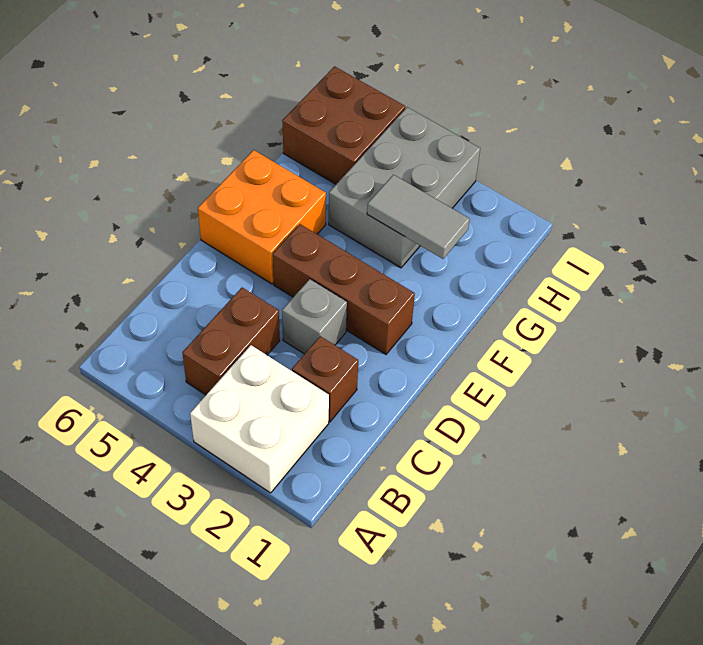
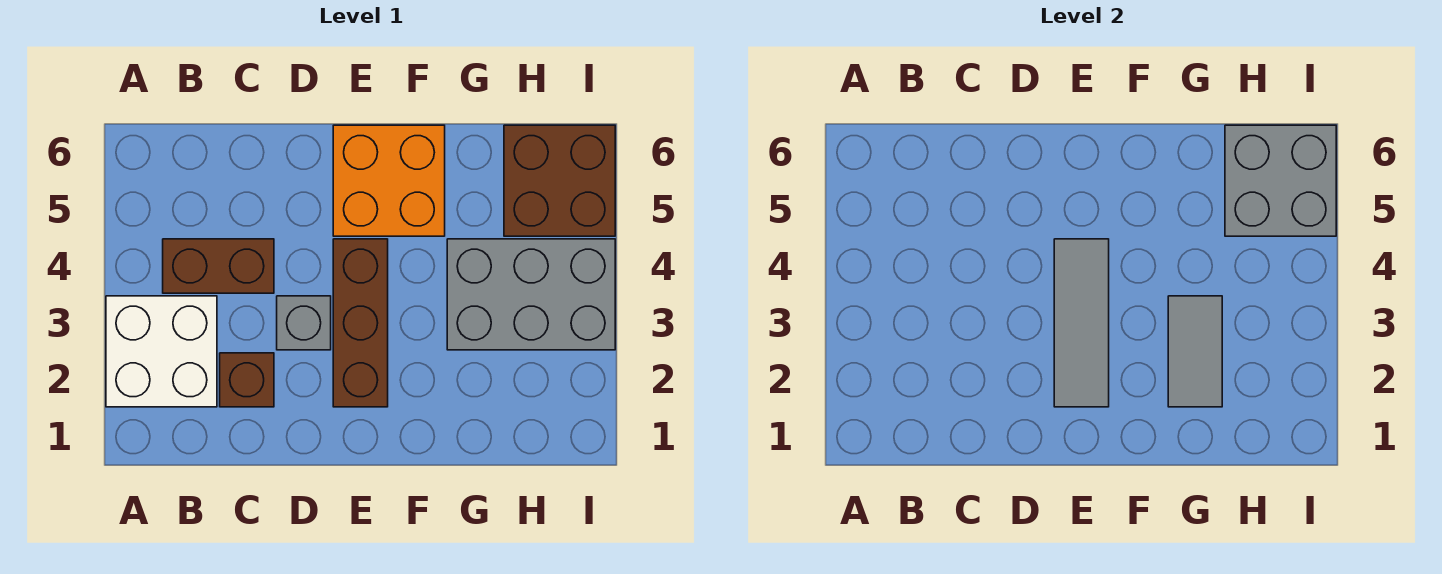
none -> grey tile E2:E4 level 2
none -> grey brick H5:I6 level 2

